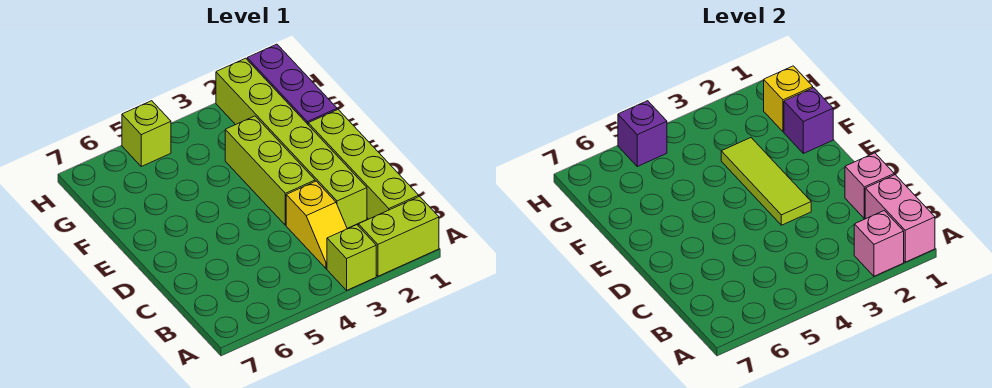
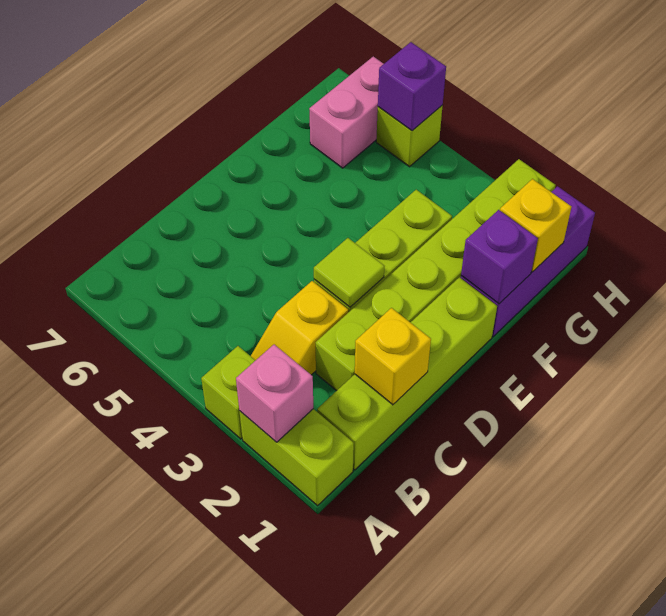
pink brick A1:B1 level 2 -> pink brick G6:H6 level 1
pink brick C1 level 2 -> yellow brick C1 level 2
lime tile D3:F3 level 2 -> lime tile D3 level 2

